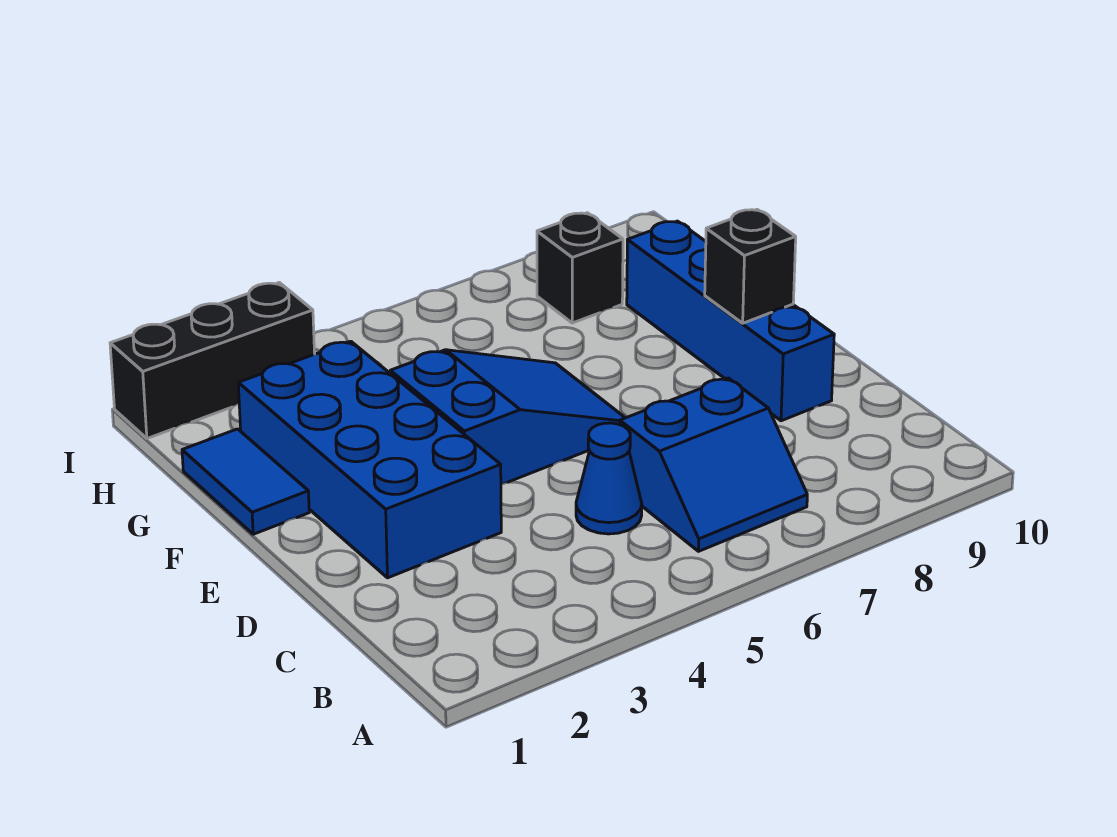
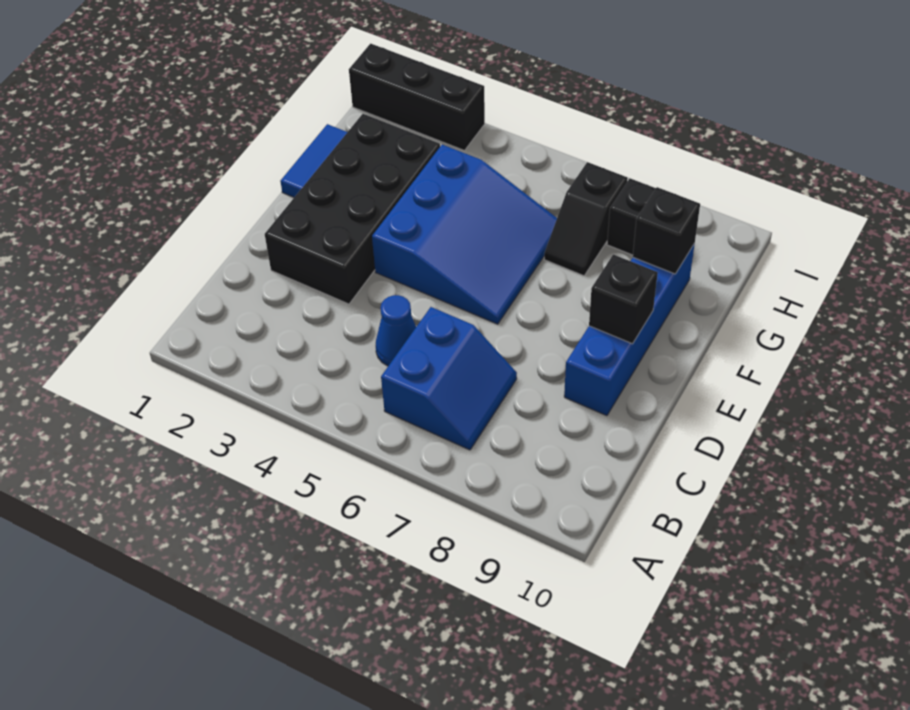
blue slope B6:C7 level 1 top C -> blue slope B6:C7 level 1 top 6
blue brick D2:G3 level 1 -> black brick D2:G3 level 1
blue slope E4:F6 level 1 top 4 -> blue slope E4:G6 level 1 top 4
none -> black slope G7:H7 level 1 top H
none -> black brick G9 level 2

